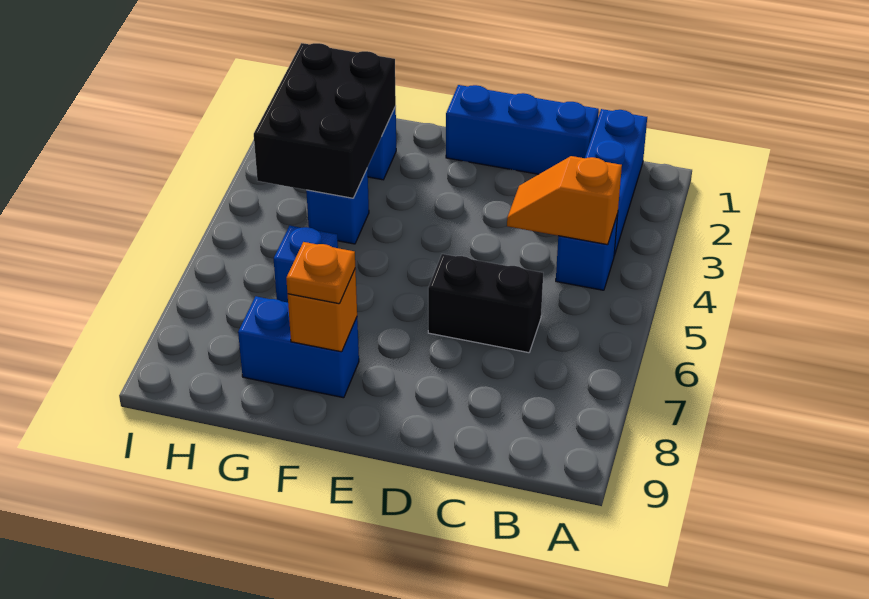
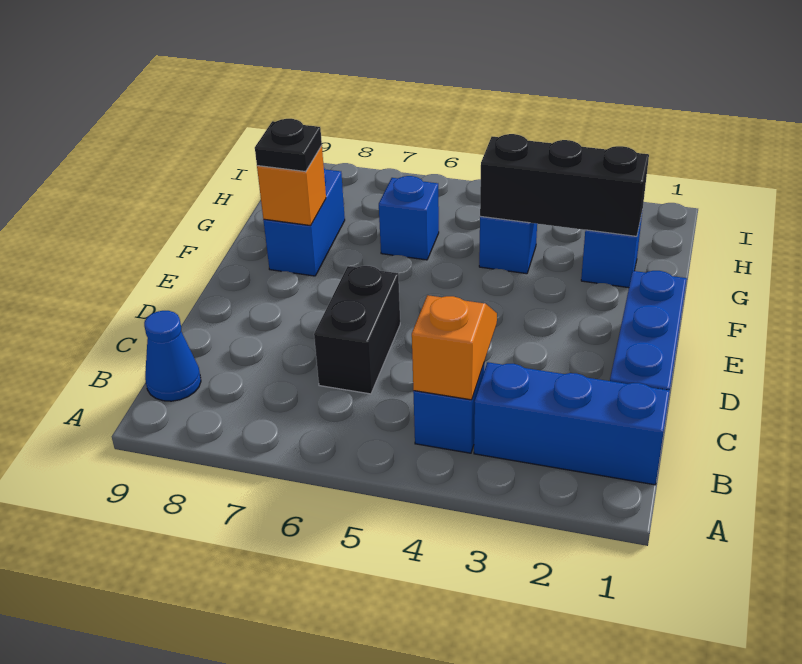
none -> blue cone B9 level 1
orange plate F8 level 3 -> black plate F8 level 3
black brick G2:H4 level 2 -> black brick G2:G4 level 2

